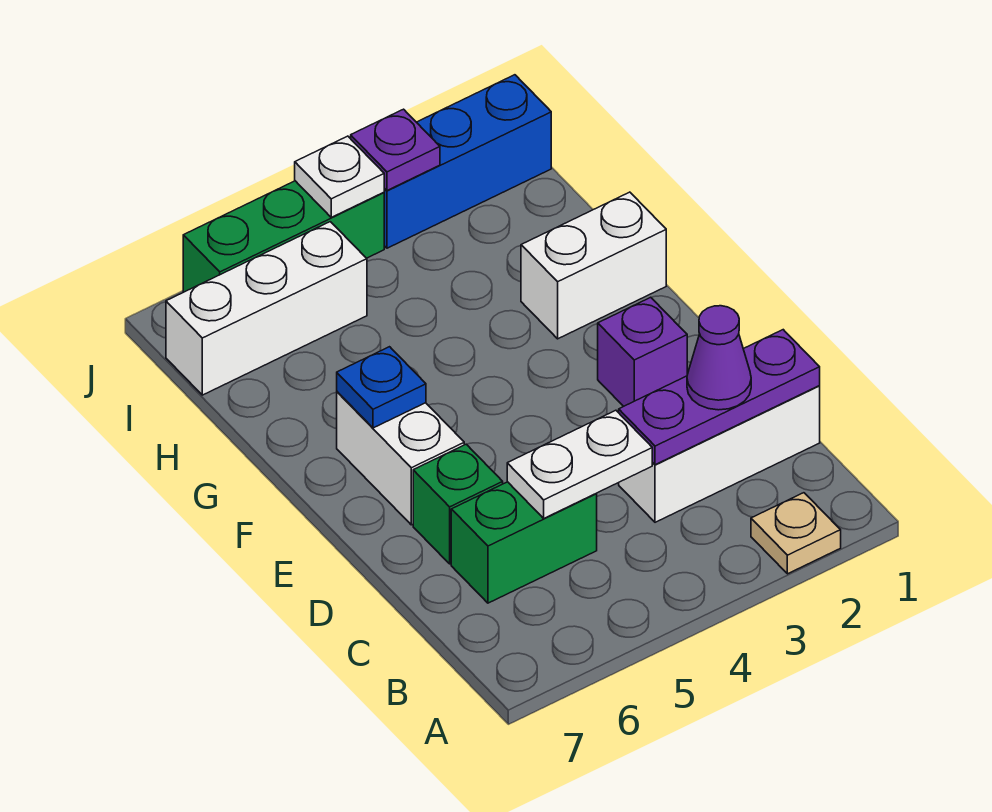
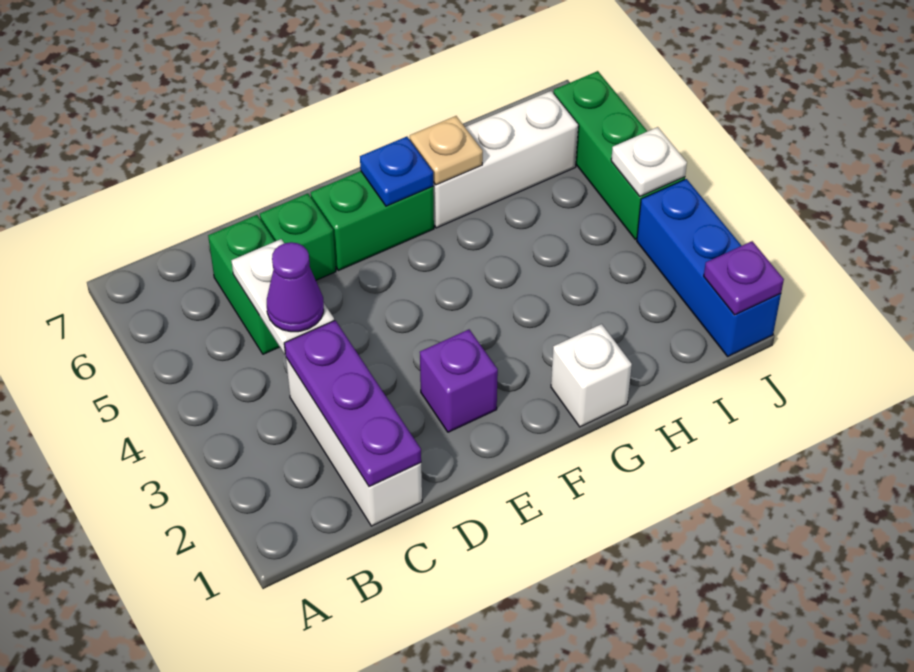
tan plate A2 level 1 -> tan plate G6 level 2
purple cone C2 level 3 -> purple cone C4 level 3
white brick E6:F6 level 1 -> green brick E6:F6 level 1
white brick G1:G2 level 1 -> white brick G1 level 1
white brick I5:I7 level 1 -> white brick G6:I6 level 1
purple plate J3 level 2 -> purple plate J1 level 2

